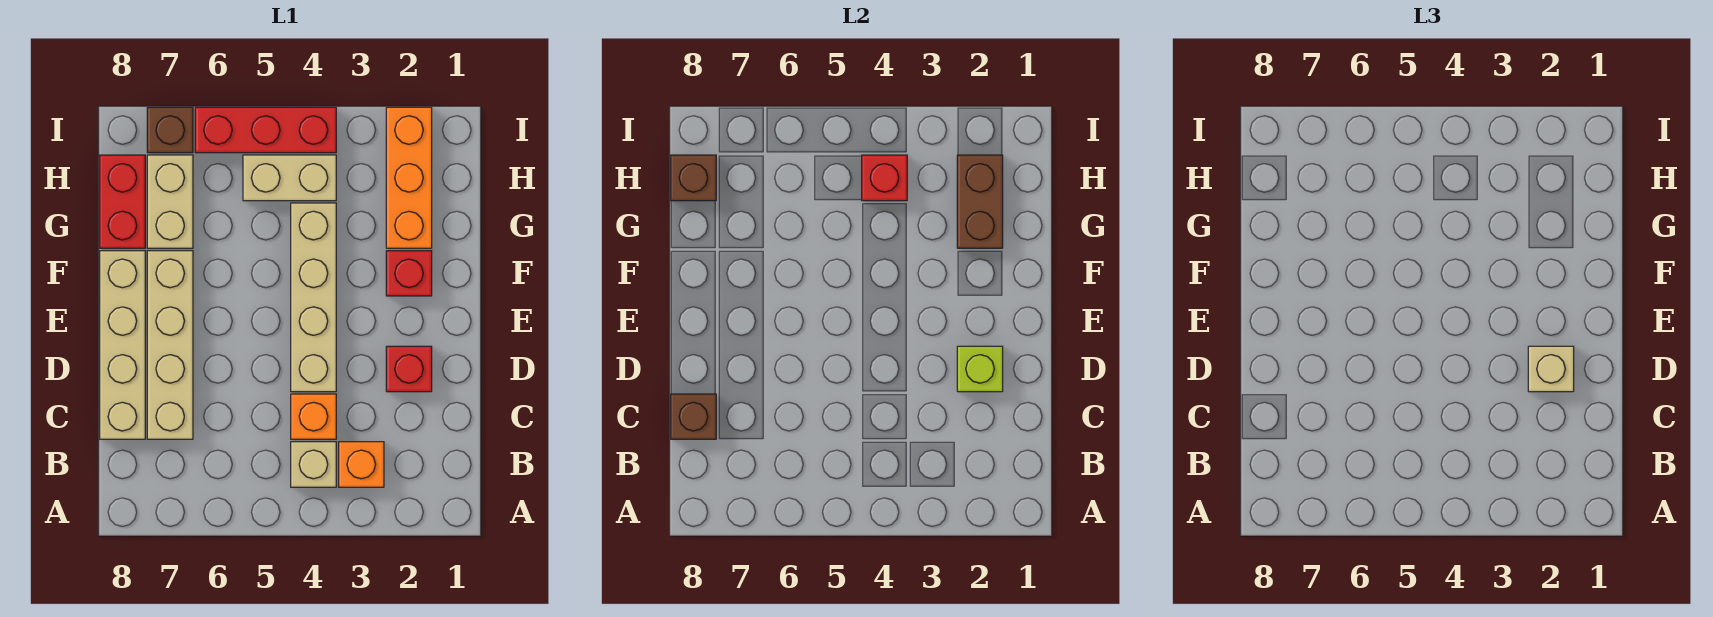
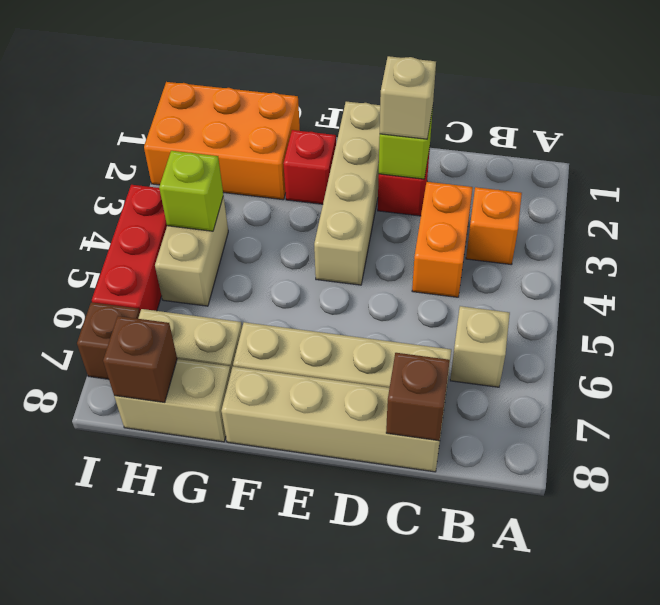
tan brick B4 level 1 -> tan brick B6 level 1
orange brick C4 level 1 -> orange brick C3:C4 level 1
tan brick D4:G4 level 1 -> tan brick E1:E4 level 1
orange brick G2:I2 level 1 -> orange brick G1:I2 level 1
brown brick G2:H2 level 2 -> none
red brick G8:H8 level 1 -> tan brick G8:H8 level 1
red brick H4 level 2 -> lime brick H4 level 2

